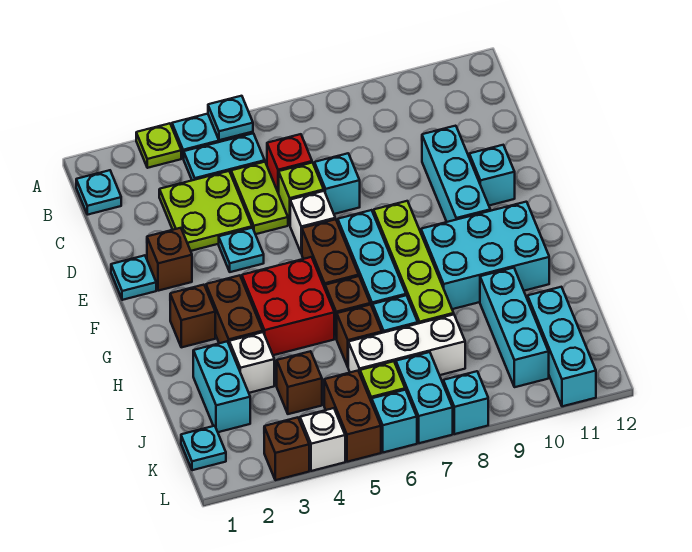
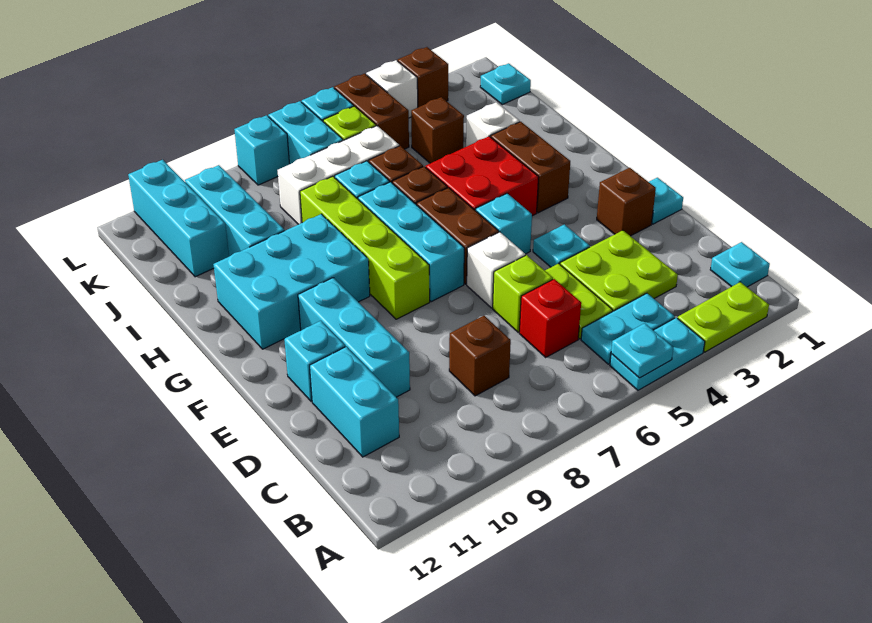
lime plate A3 level 1 -> lime plate A2:A3 level 1
cyan brick D7 level 1 -> cyan brick F5 level 1
brown brick G2 level 1 -> brown brick C8 level 1
cyan brick I2:J2 level 1 -> cyan brick C11:D11 level 1

